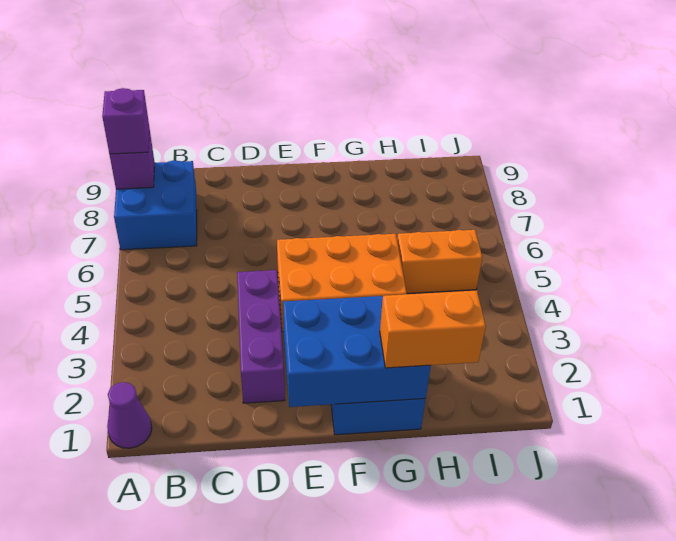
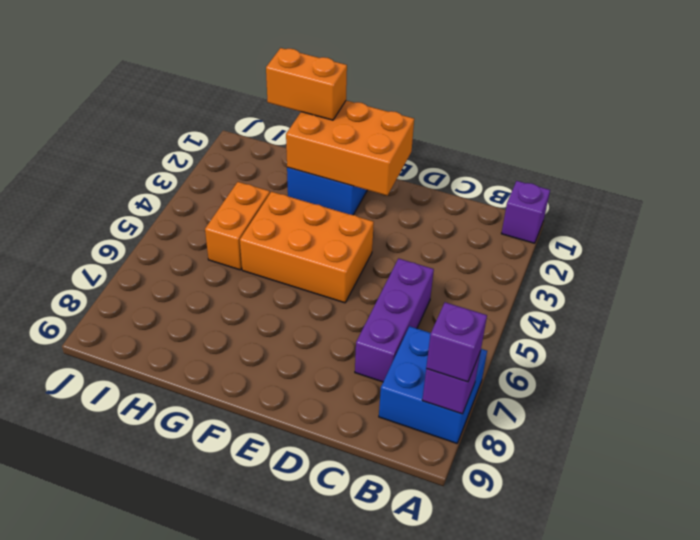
purple cone A1 level 1 -> purple brick A1 level 1
purple brick D2:D4 level 1 -> purple brick C5:C7 level 1
blue brick E1:G2 level 2 -> orange brick E1:G2 level 2
orange brick H5:I5 level 1 -> orange brick H4:H5 level 1

